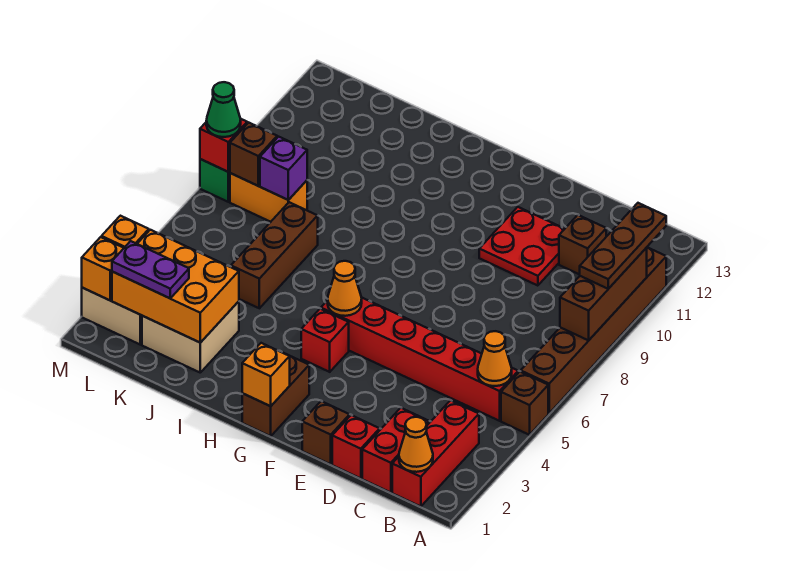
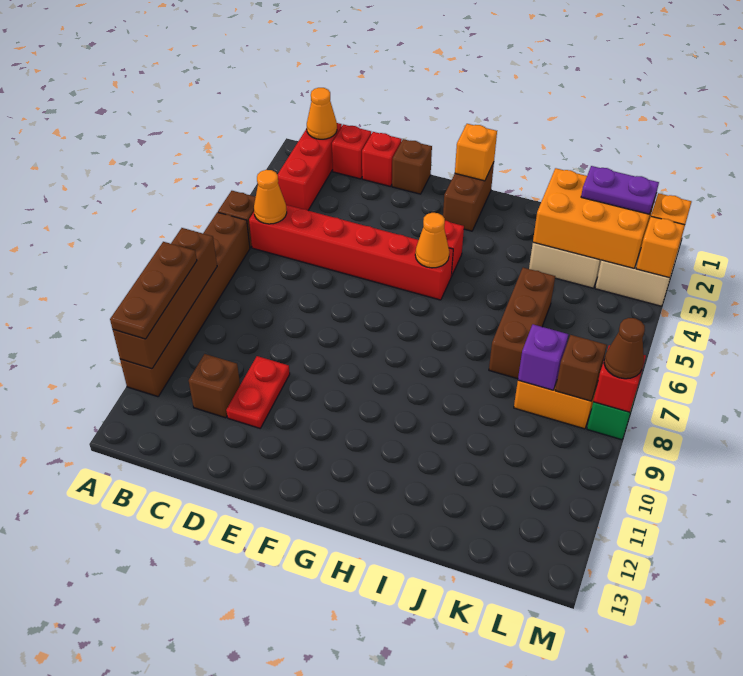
brown brick A8:A10 level 2 -> brown brick A8:A11 level 2
red brick C1:C2 level 1 -> red brick C1 level 1
red plate D10:E11 level 1 -> red plate D10:D11 level 1
green cone M8 level 3 -> brown cone M8 level 3

